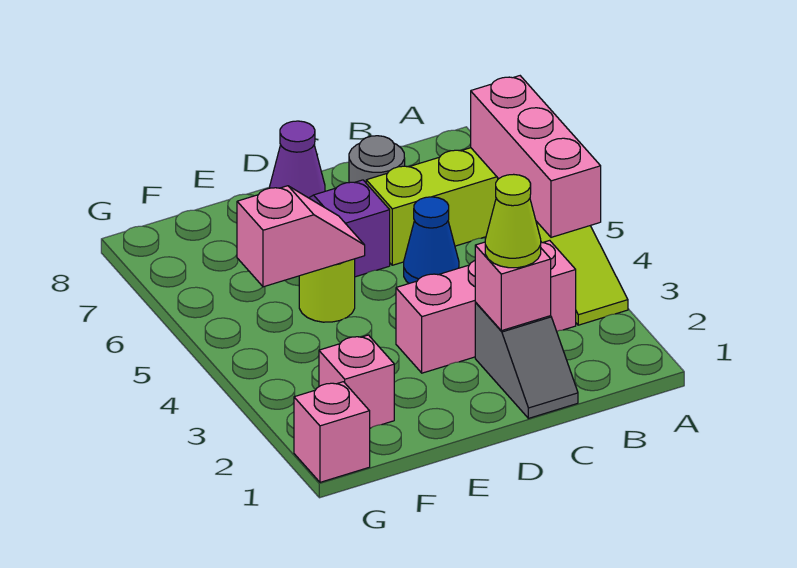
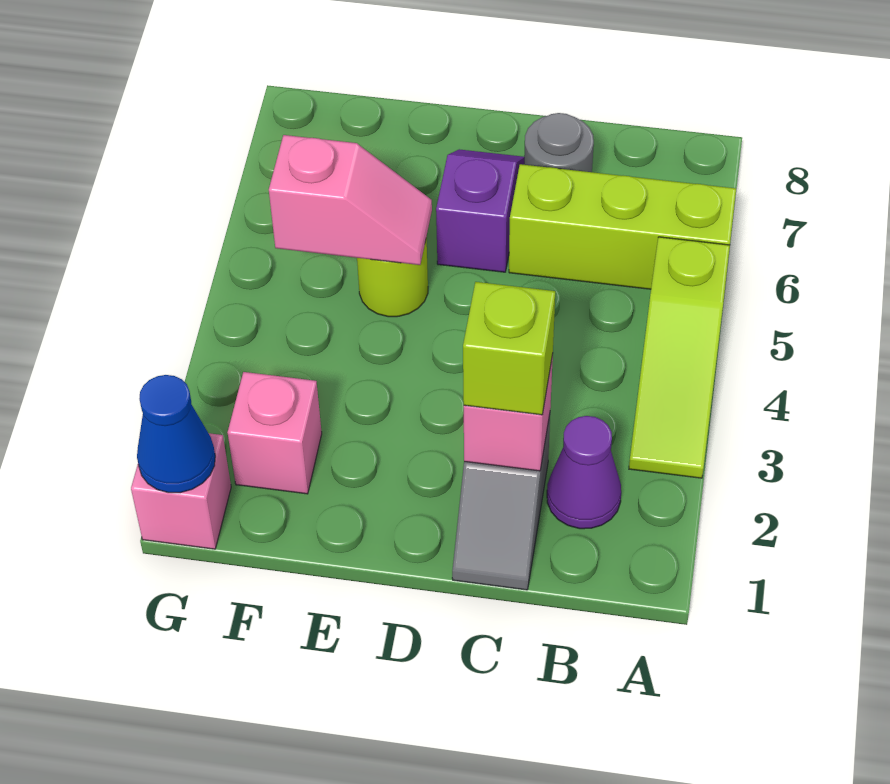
pink brick A4:A6 level 2 -> none
pink brick B3:D3 level 1 -> none
lime cone C2 level 3 -> lime brick C2 level 3
blue cone C5 level 1 -> blue cone G1 level 2
purple cone D8 level 1 -> purple cone B2 level 1

